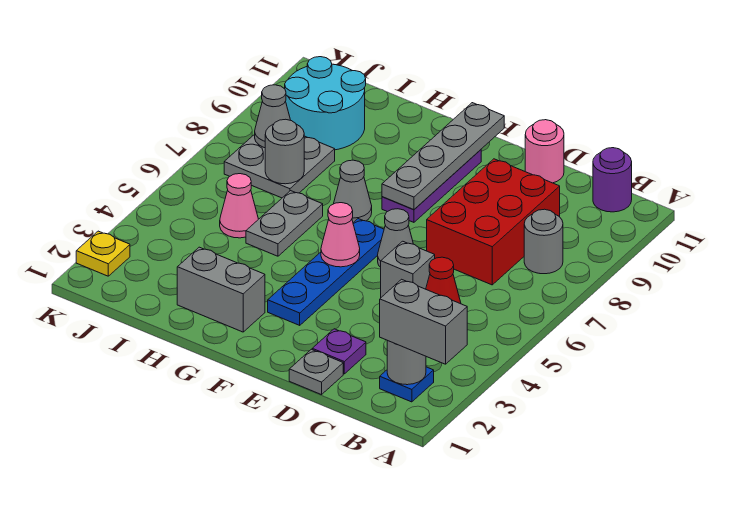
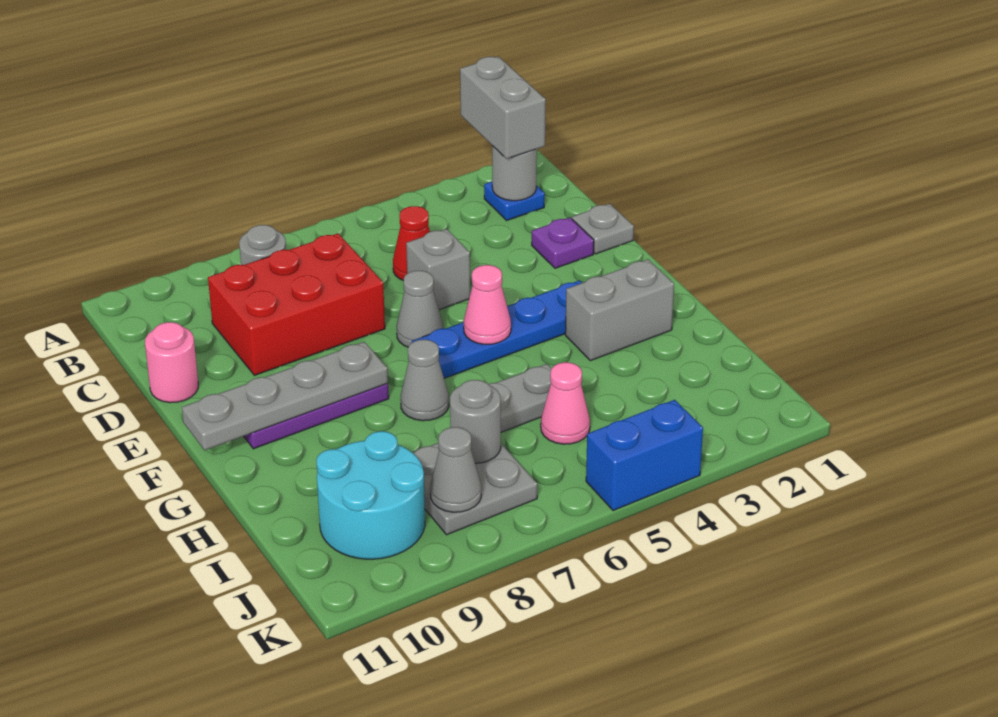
purple round brick B11 level 1 -> none
grey brick G2:H2 level 1 -> grey brick G2:G3 level 1
yellow plate K2 level 1 -> none
none -> blue brick K4:K5 level 1

